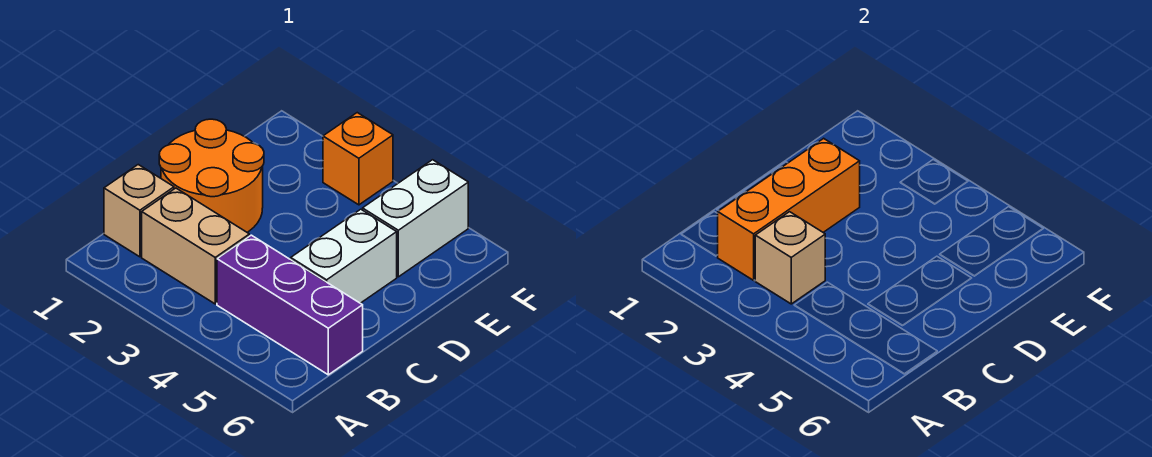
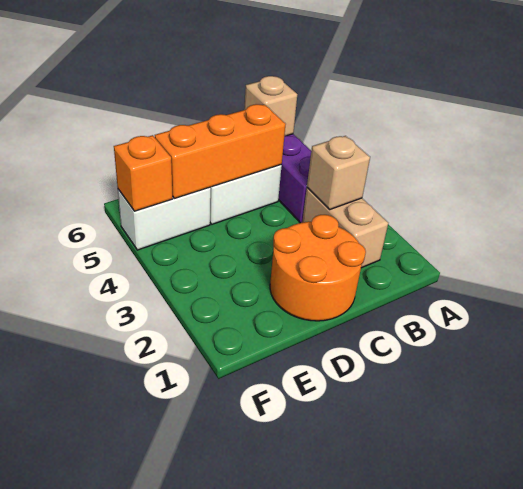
tan brick B1 level 1 -> tan brick B6 level 2
orange brick B2:D2 level 2 -> orange brick C5:E5 level 2
orange brick F3 level 1 -> orange brick F5 level 2

